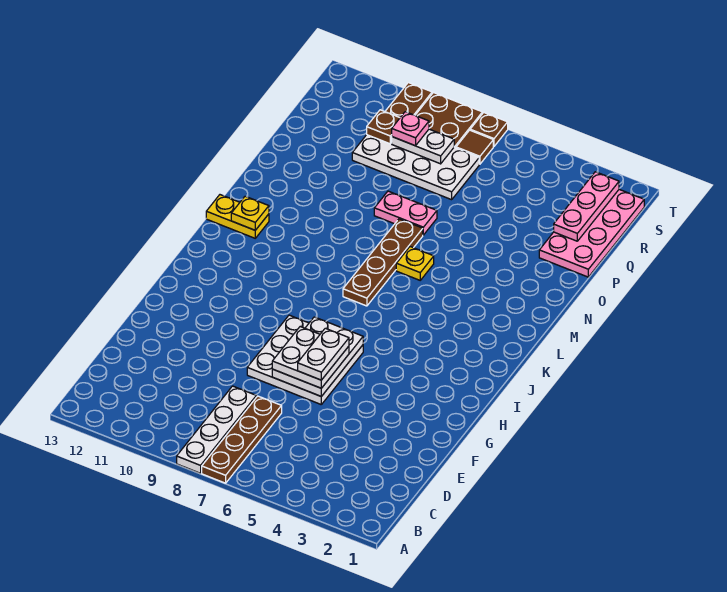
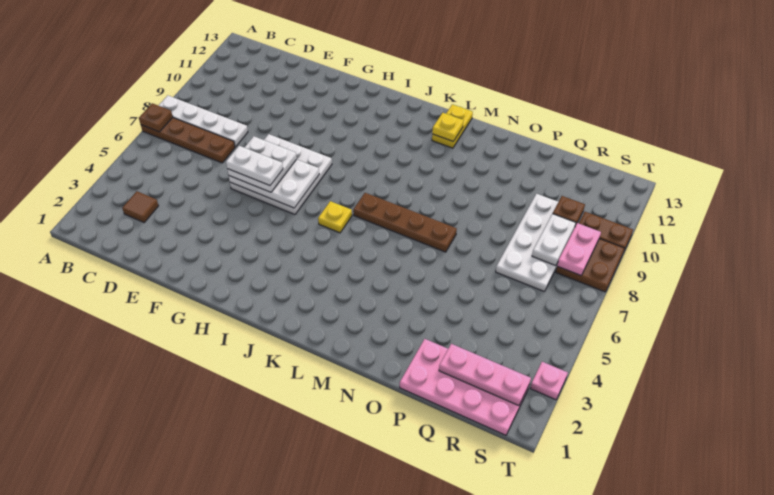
yellow plate M6 level 1 -> yellow plate J6 level 1
pink plate O7:O8 level 1 -> pink plate S8:S9 level 2
pink plate R9 level 3 -> pink plate T3 level 1
brown tile S7 level 1 -> brown tile C3 level 1
brown plate T7 level 1 -> brown plate A7 level 2

